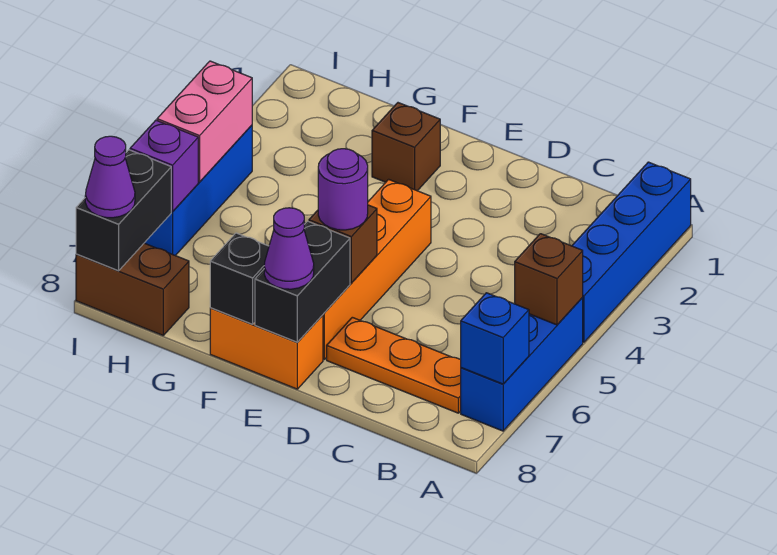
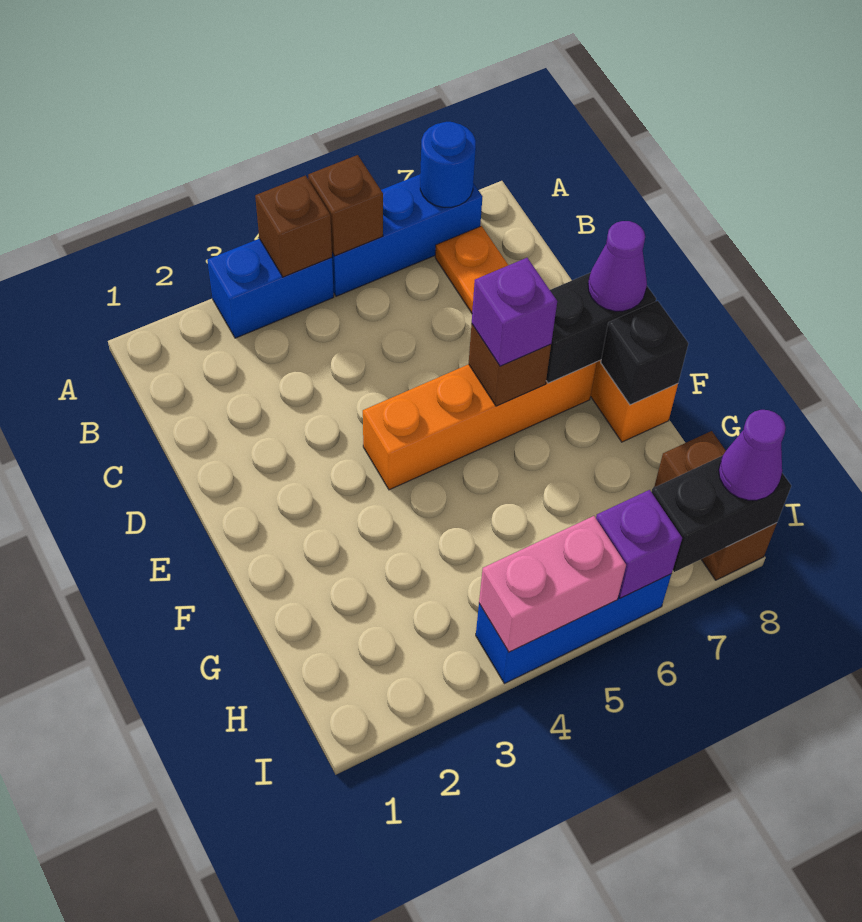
blue brick A1:A4 level 1 -> blue brick A3:A4 level 1
blue brick A7 level 2 -> blue round brick A7 level 2
purple round brick E6 level 3 -> purple brick E6 level 3
brown brick F2 level 1 -> brown brick A4 level 2

